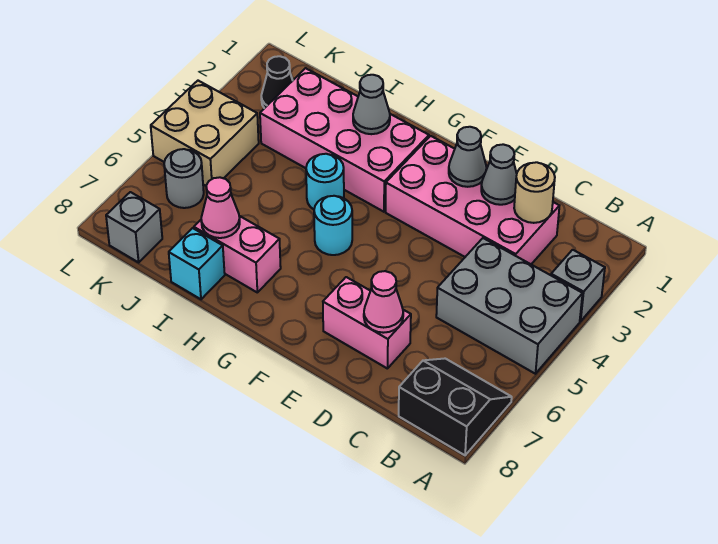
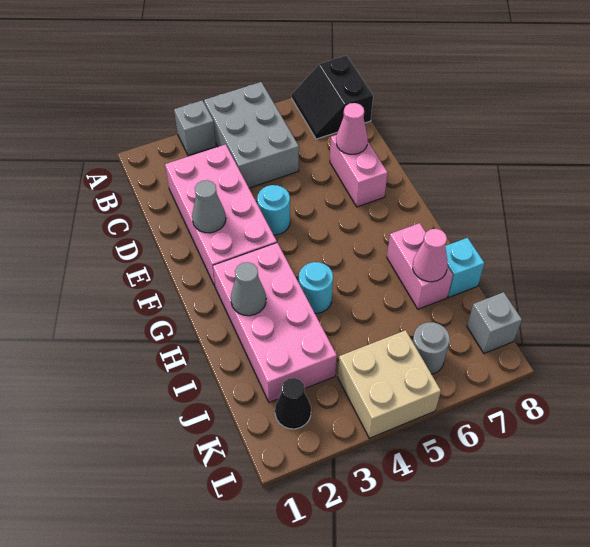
tan round brick C2 level 2 -> none
grey cone D2 level 2 -> none
cyan round brick G5 level 1 -> cyan round brick E4 level 1

